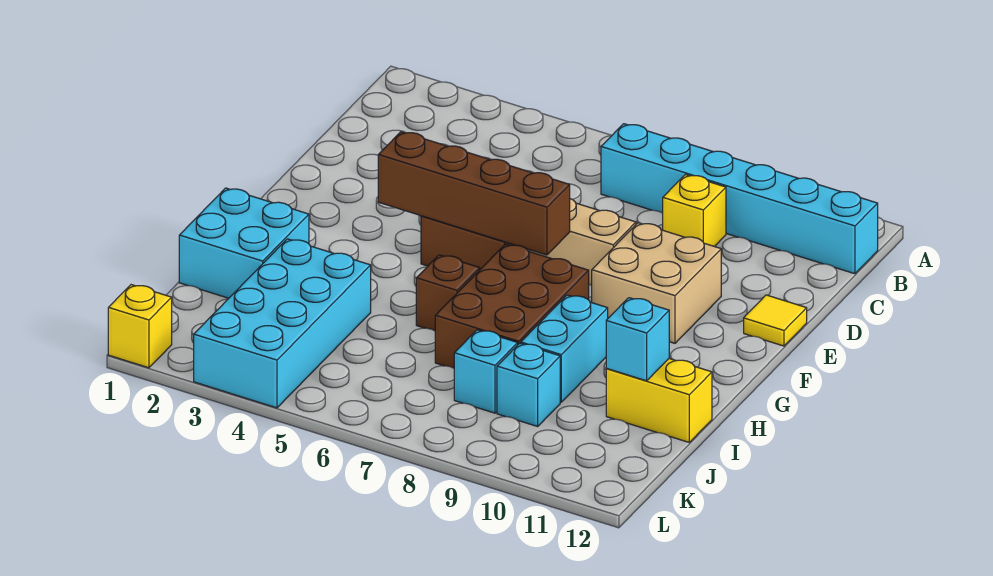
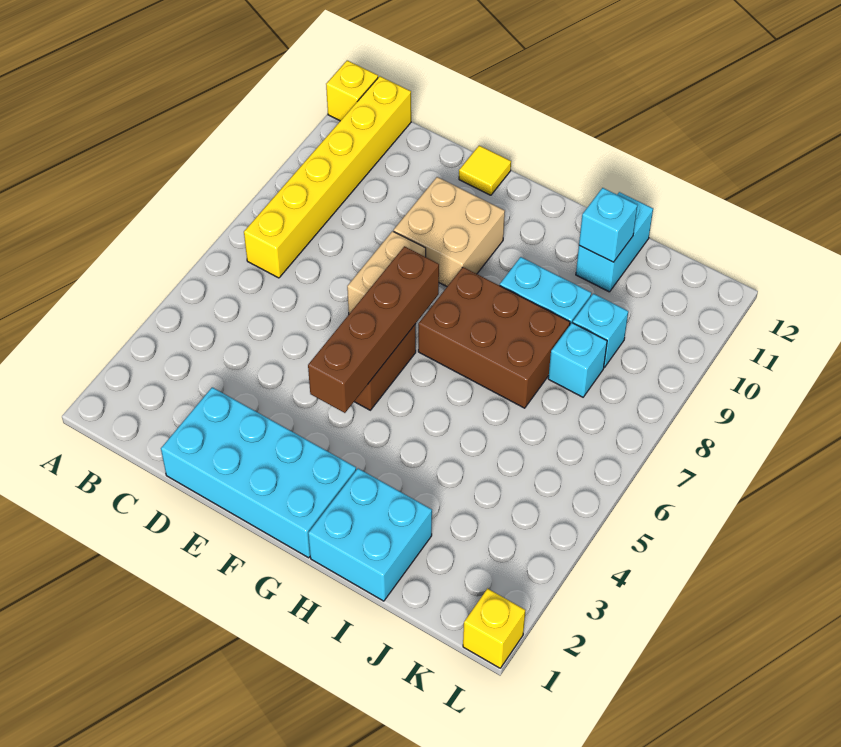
cyan brick B7:B12 level 1 -> yellow brick B7:B12 level 1
yellow brick C9 level 1 -> yellow brick A12 level 1
brown brick H6 level 1 -> none
cyan brick I3:L4 level 1 -> cyan brick D1:G2 level 1
yellow brick I11:I12 level 1 -> cyan brick I11:I12 level 1

